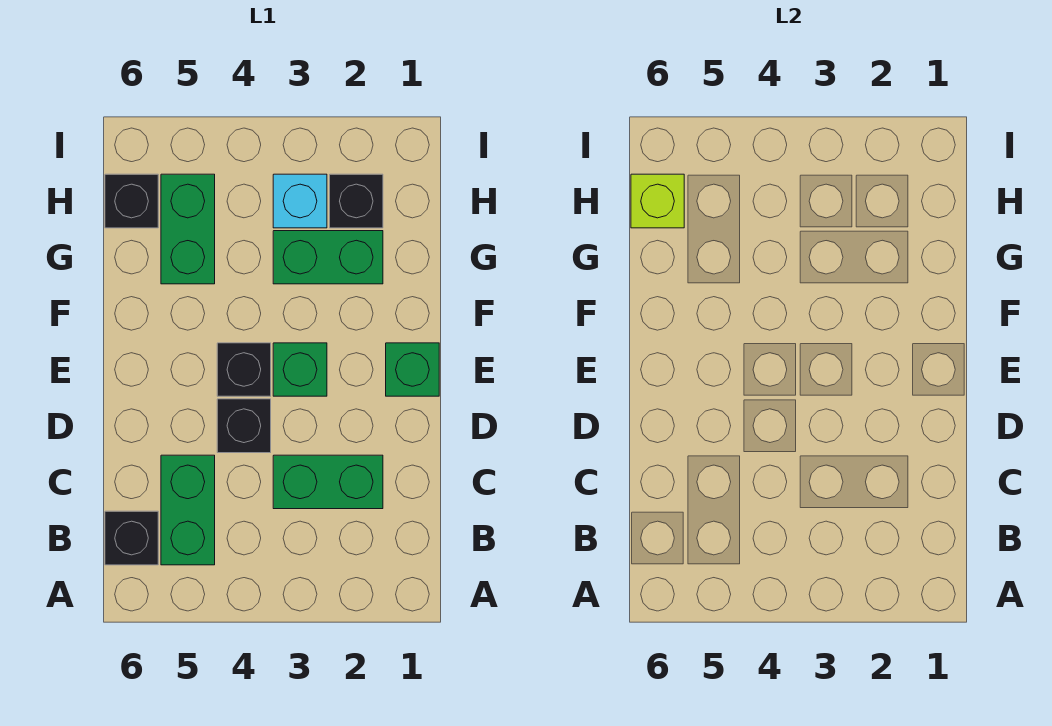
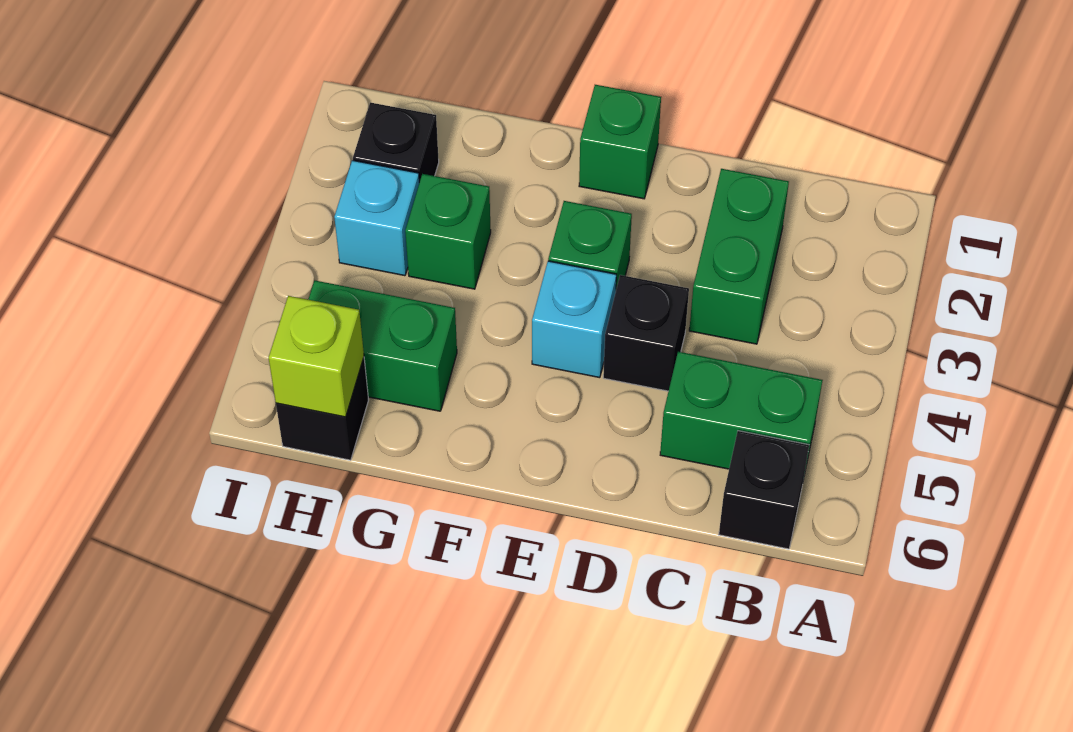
black brick E4 level 1 -> cyan brick E4 level 1
green brick G2:G3 level 1 -> green brick G3 level 1

